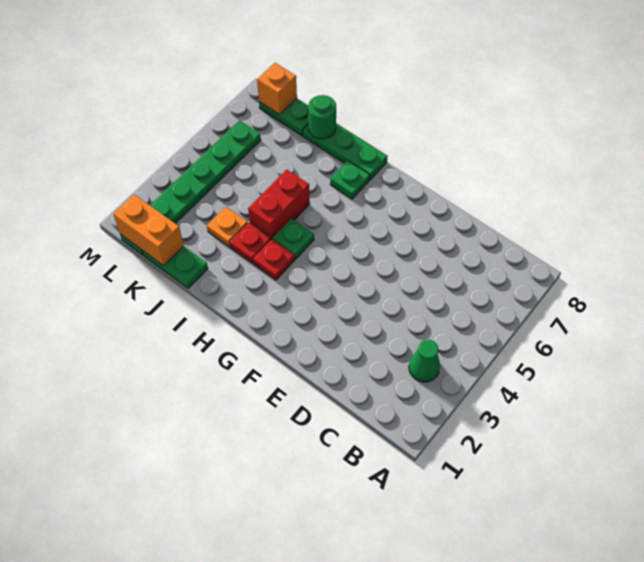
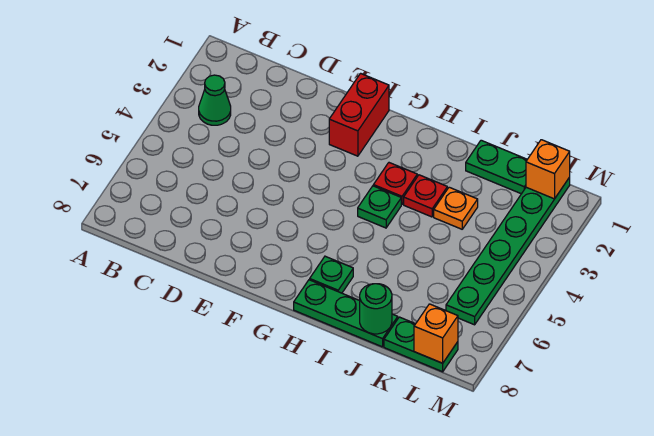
red brick I4:I5 level 1 -> red brick F1:F2 level 1
orange brick K1:L1 level 2 -> orange brick L1 level 2

